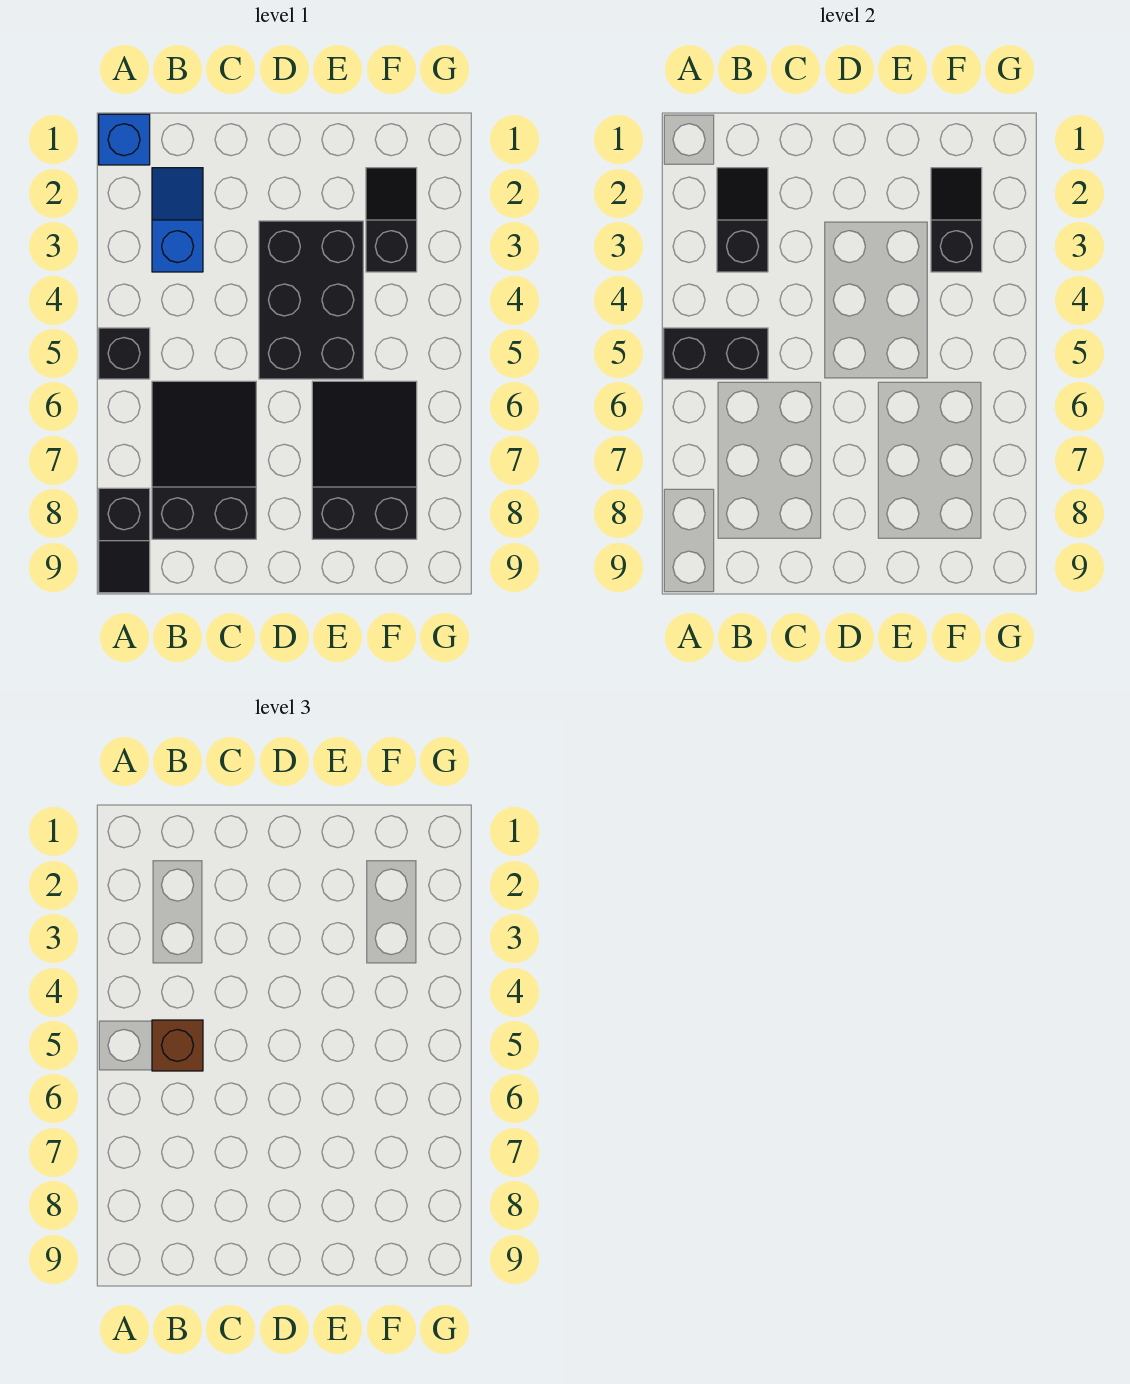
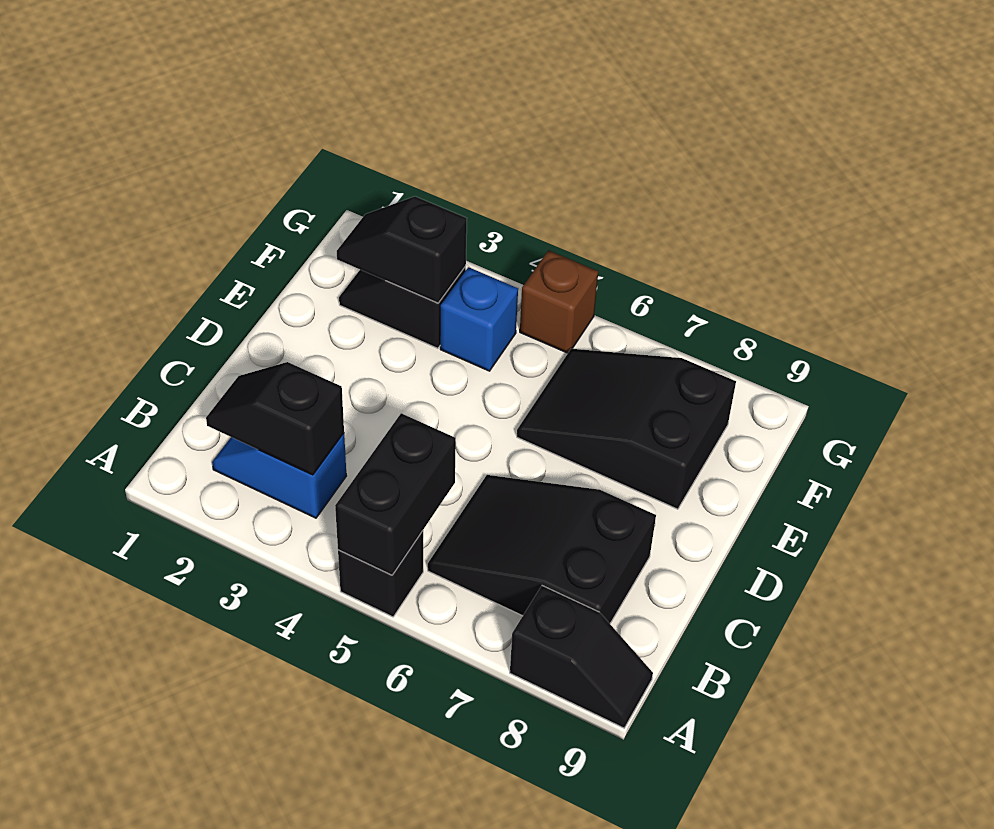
blue brick A1 level 1 -> blue brick F4 level 1
brown brick B5 level 3 -> brown brick G5 level 1
black brick D3:E5 level 1 -> none

